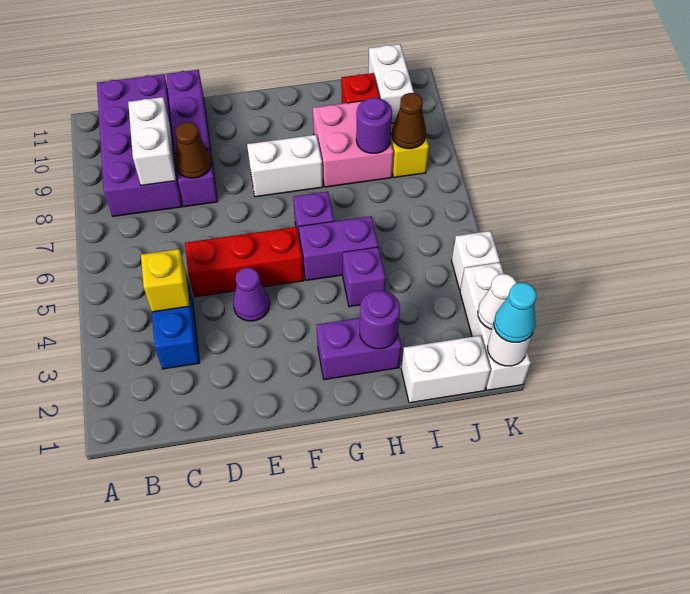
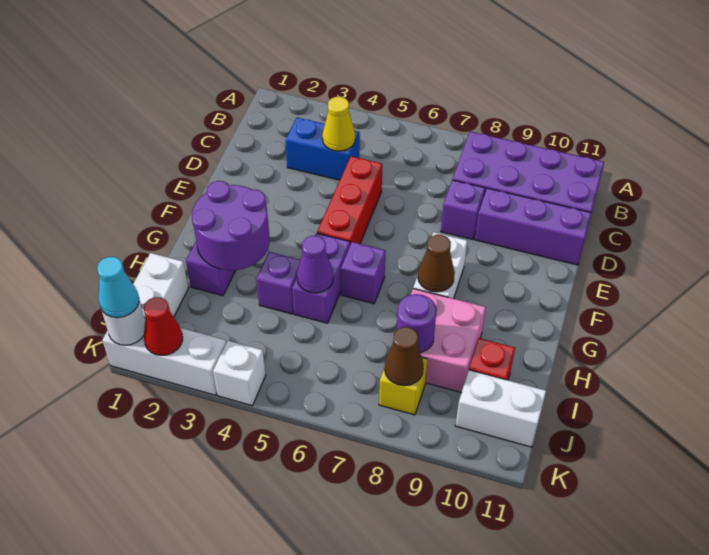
yellow brick C4 level 2 -> yellow cone C4 level 2
white brick C8:C9 level 2 -> none
brown cone D8 level 2 -> brown cone G8 level 2
purple cone E4 level 1 -> purple cone H5 level 2
purple round brick H2 level 2 -> purple round brick G2:H3 level 2
white cone K2 level 2 -> red cone K2 level 2

